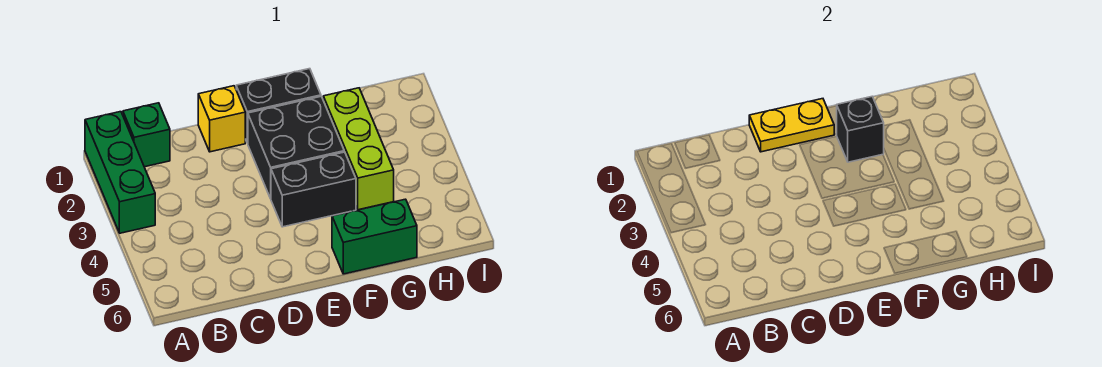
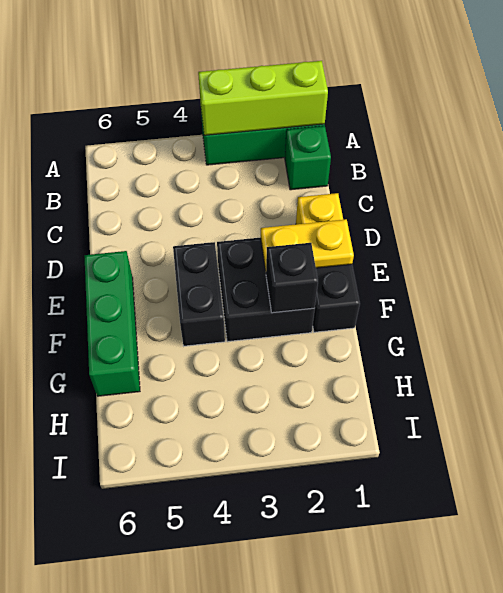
yellow plate D1:E1 level 2 -> yellow plate E1:E2 level 2
green brick F6:G6 level 1 -> green brick E6:G6 level 1
lime brick G2:G4 level 1 -> lime brick A1:A3 level 2

